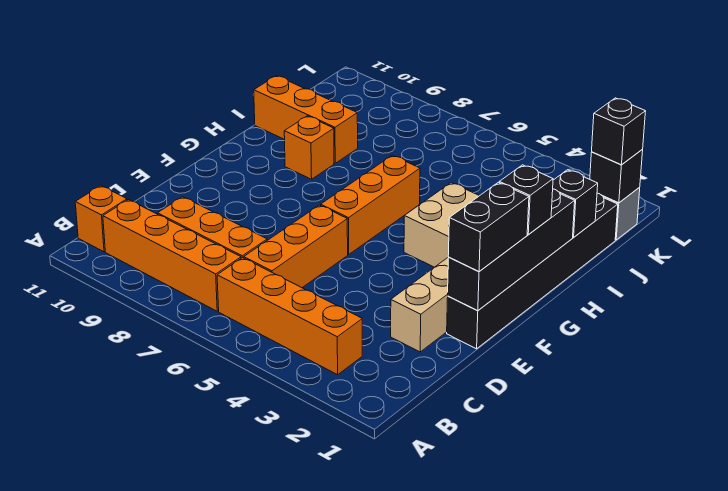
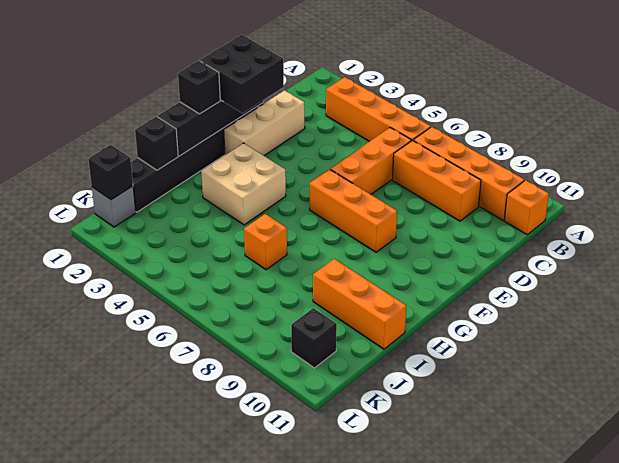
black brick E1:F1 level 3 -> black brick E1:F2 level 3
orange brick F6:H6 level 1 -> orange brick F6:F8 level 1
orange brick H9 level 1 -> orange brick I6 level 1
black brick K1 level 3 -> black brick K10 level 1

